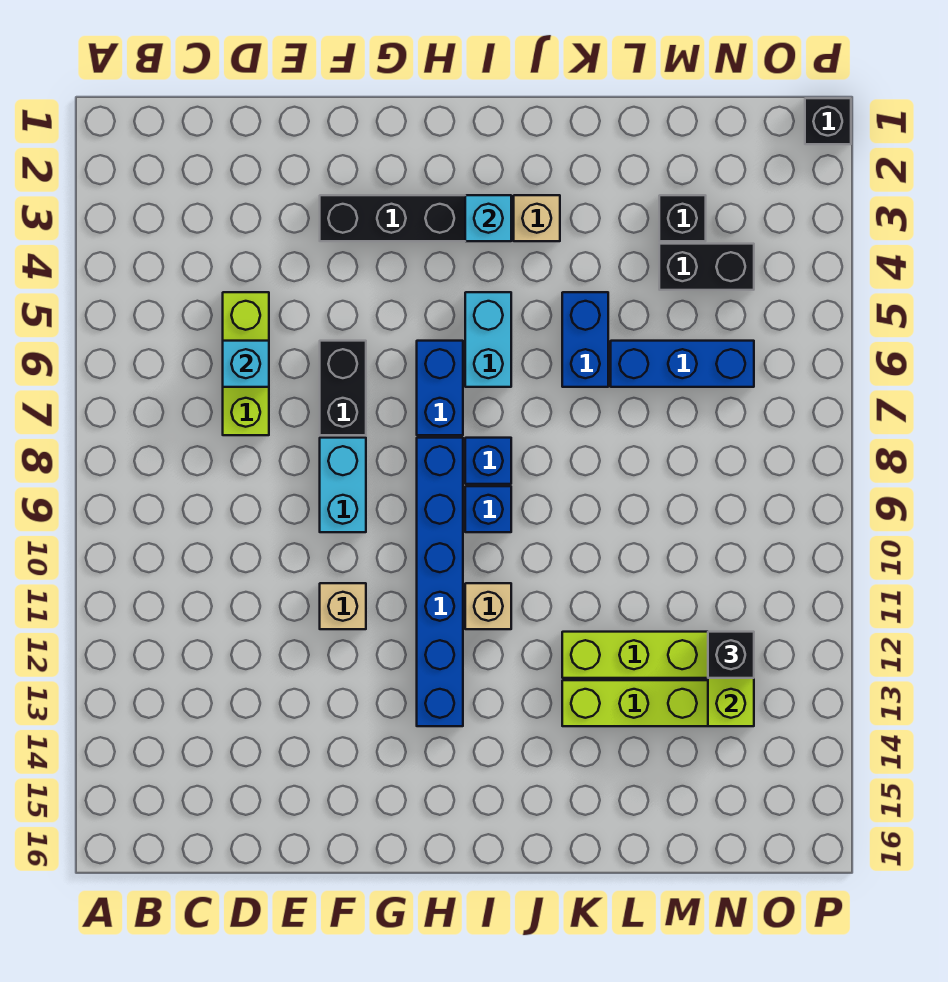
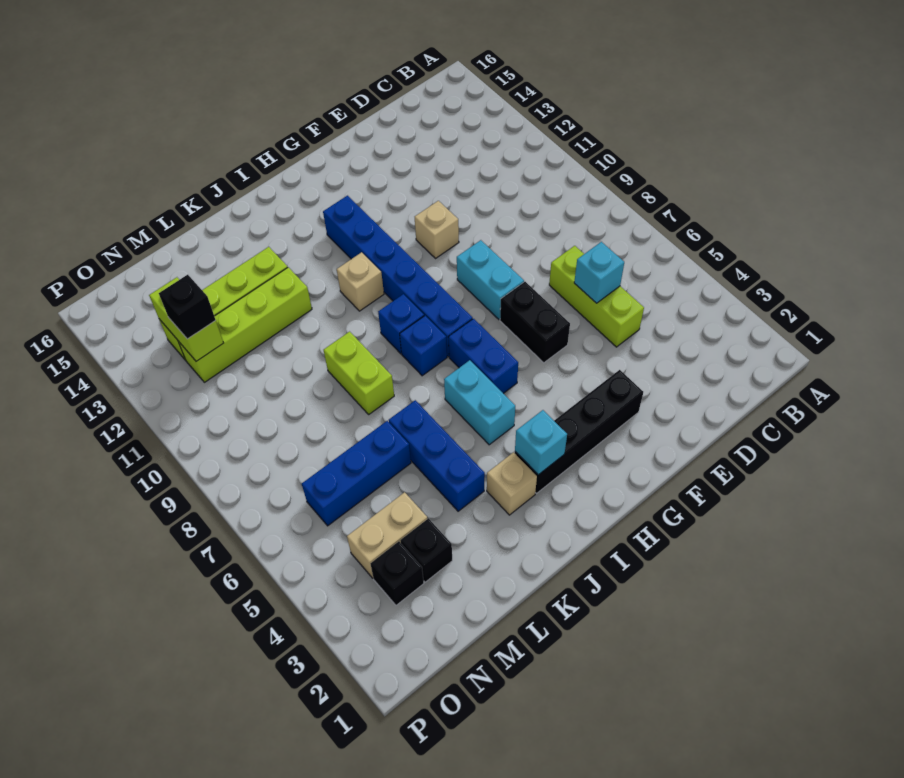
blue brick K5:K6 level 1 -> blue brick K4:K6 level 1
none -> lime brick K8:K9 level 1
black brick M4:N4 level 1 -> tan brick M4:N4 level 1
black brick P1 level 1 -> black brick N3 level 1

